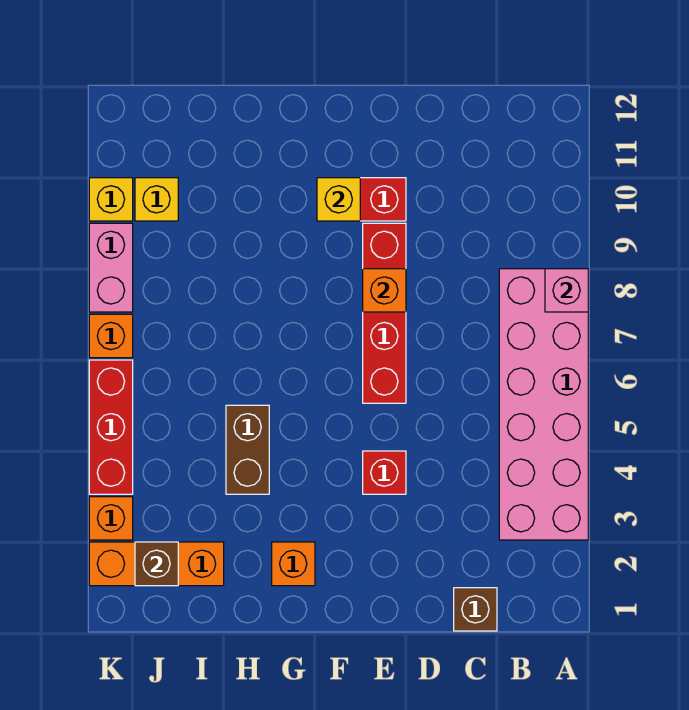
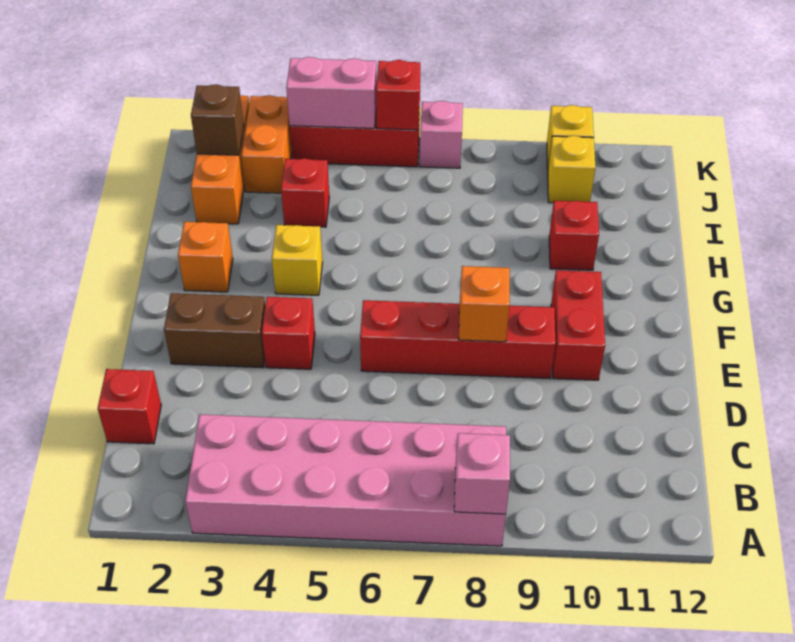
brown brick C1 level 1 -> red brick C1 level 1
yellow brick F10 level 2 -> yellow brick G4 level 1
brown brick H4:H5 level 1 -> brown brick E2:E3 level 1
none -> red brick H10 level 1
none -> red brick I4 level 1
orange brick K3 level 1 -> orange brick J3:K3 level 1
none -> red brick K6 level 2
orange brick K7 level 1 -> pink brick K7 level 1
pink brick K8:K9 level 1 -> pink brick K4:K5 level 2

